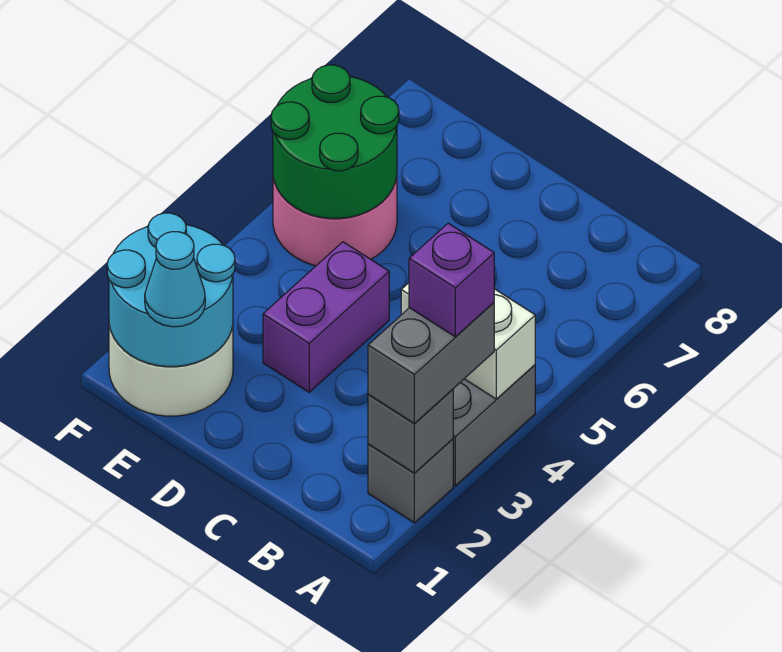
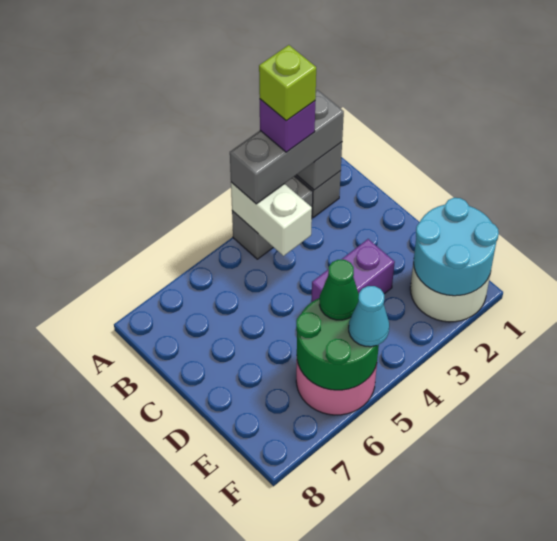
grey brick A2:A3 level 3 -> grey brick A2:A4 level 3
none -> lime brick A3 level 5
cyan cone E1 level 3 -> cyan cone F5 level 3
none -> green cone E5 level 3

